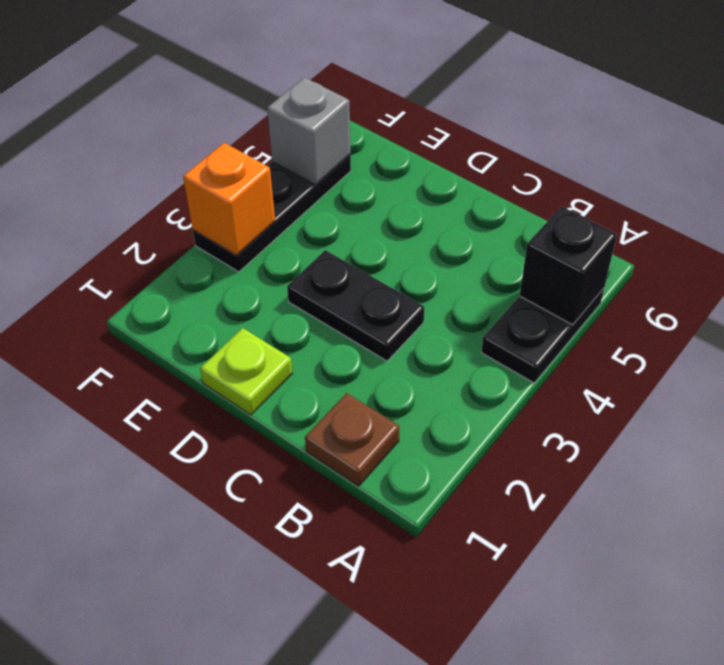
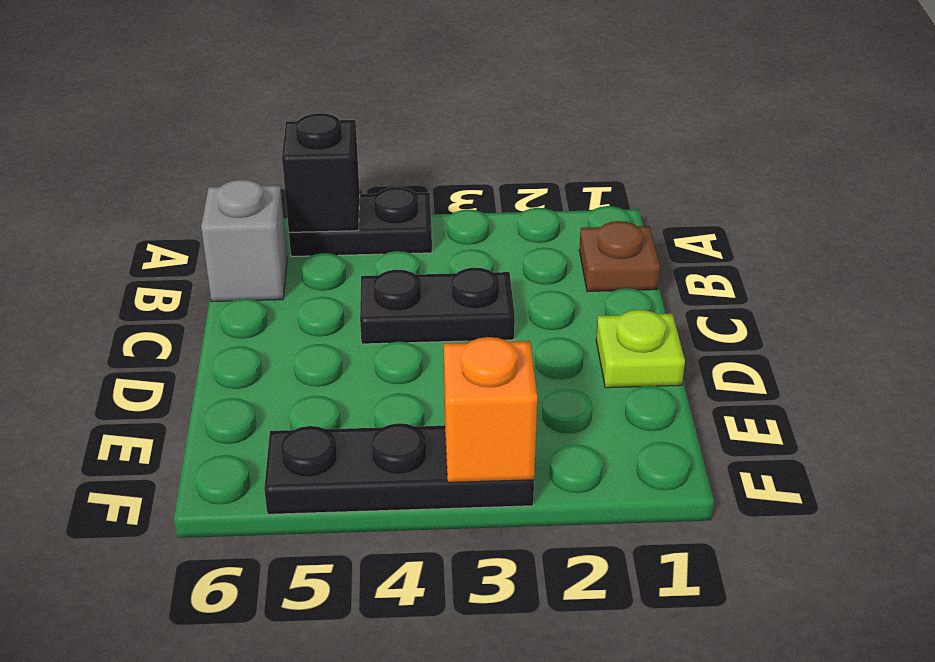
black plate C3:D3 level 1 -> black plate C3:C4 level 1
grey brick F5 level 2 -> grey brick B6 level 1

